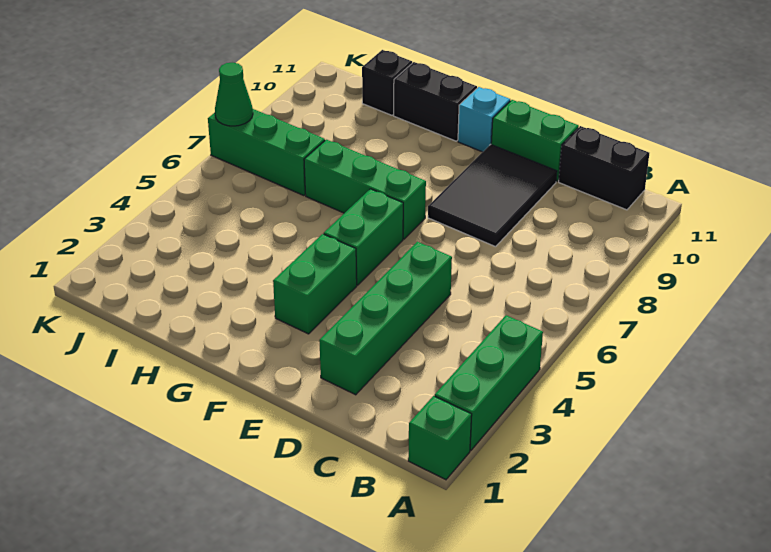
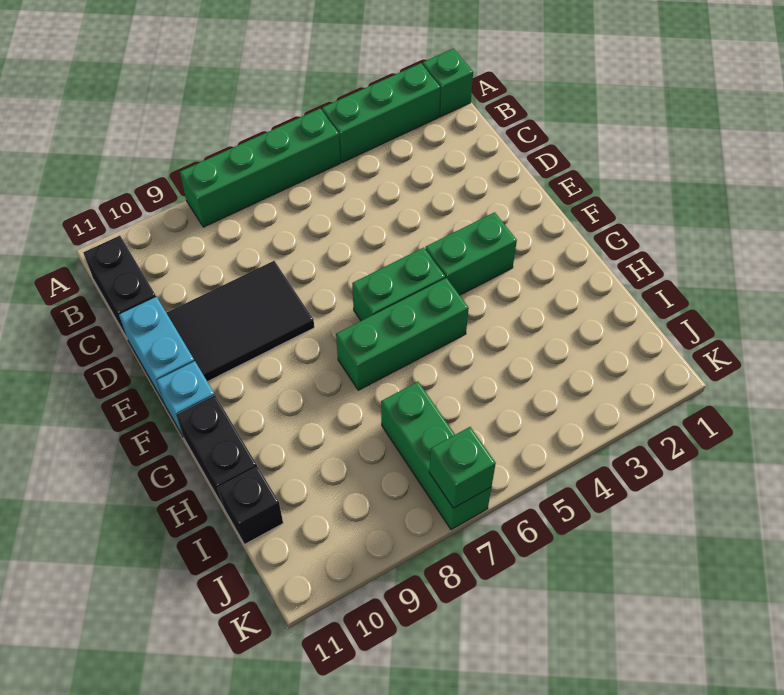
green brick D2:D5 level 1 -> green brick A5:A8 level 1
green brick D11:E11 level 1 -> cyan brick D11:E11 level 1
green brick F7:H7 level 1 -> green brick G5:G7 level 1
green cone K7 level 2 -> green brick K7 level 2

